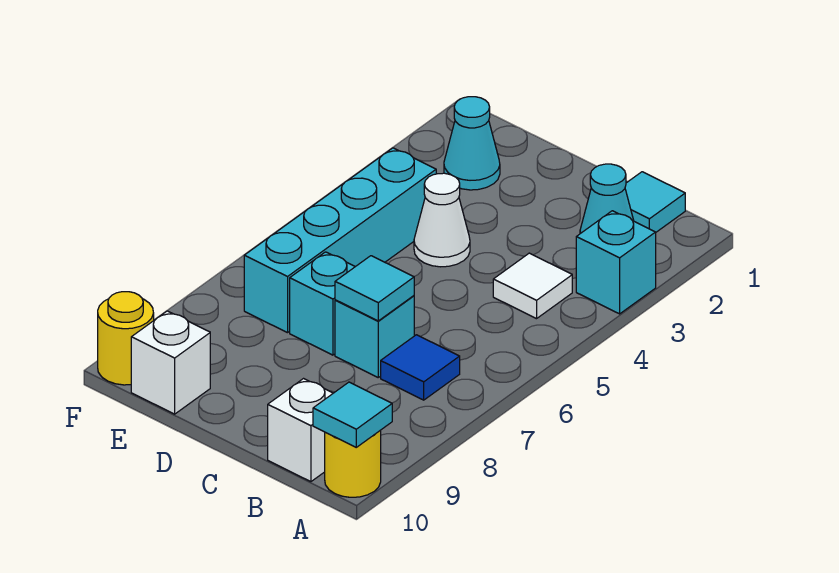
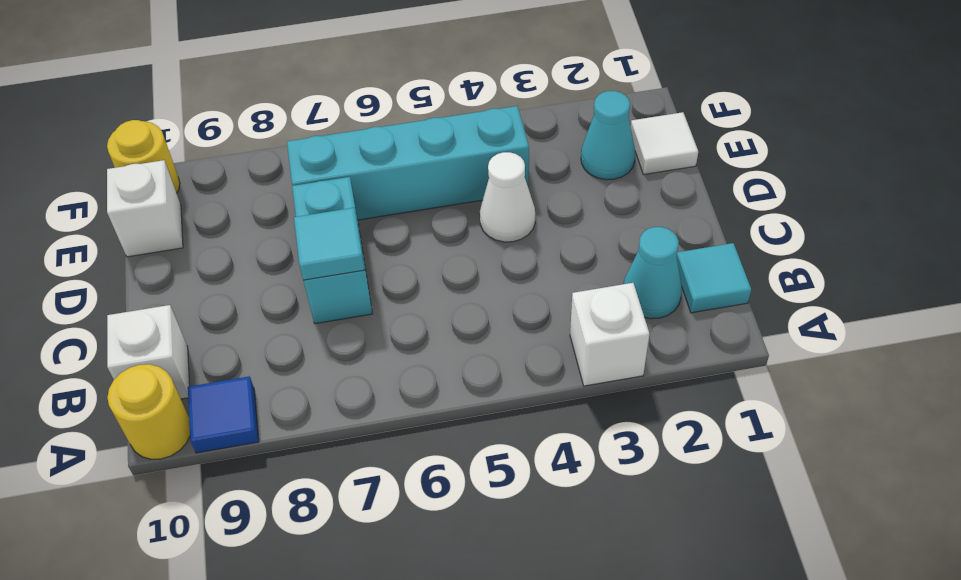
cyan brick A3 level 1 -> white brick A3 level 1
cyan tile A10 level 2 -> none
white tile B4 level 1 -> white tile E1 level 1
blue tile B7 level 1 -> blue tile A9 level 1

